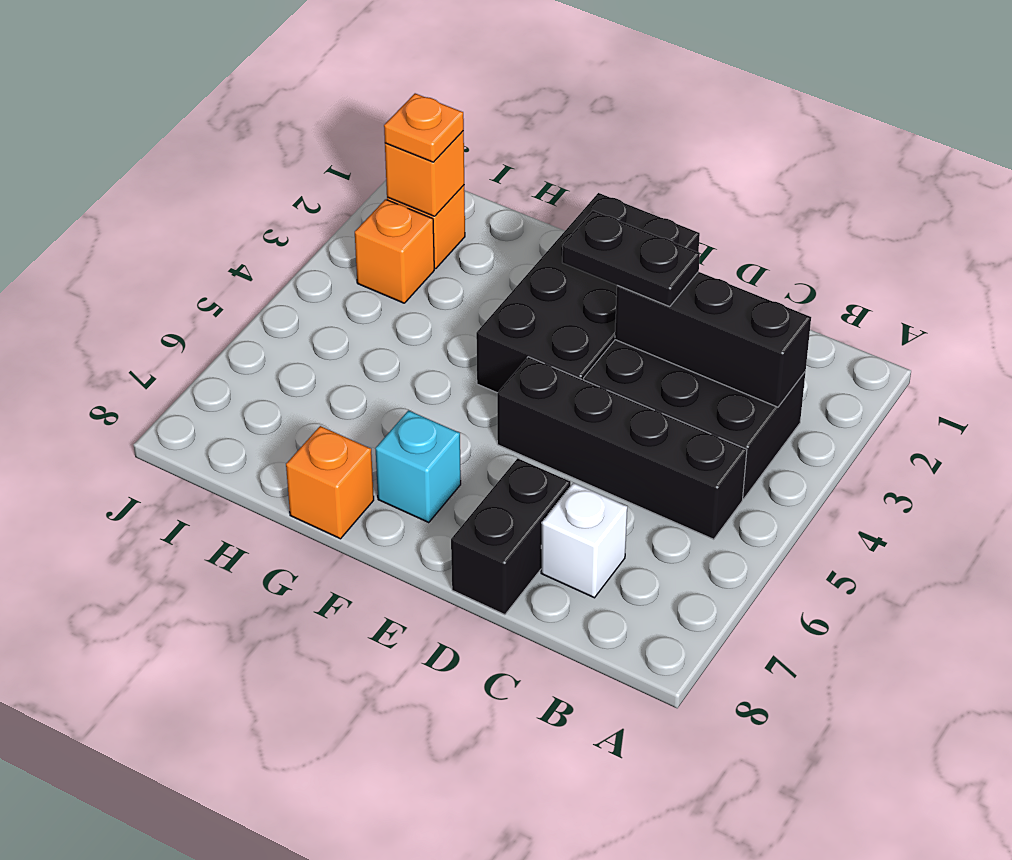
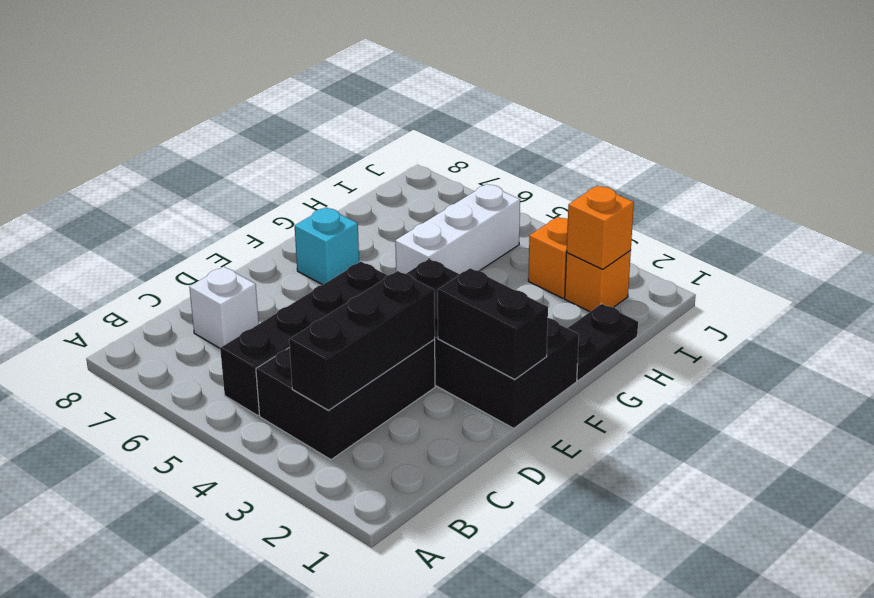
black plate D3:E3 level 3 -> black plate G1:H1 level 1
black brick D7:D8 level 1 -> black brick E1:E2 level 2
none -> white brick G5:I5 level 1
orange brick G8 level 1 -> none
orange plate I2 level 3 -> none

